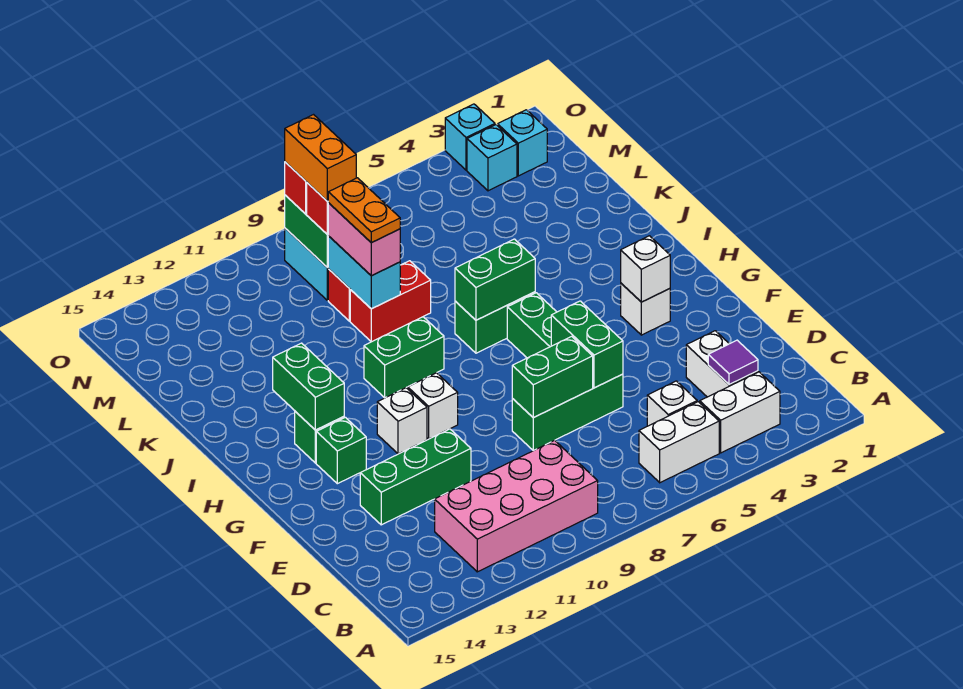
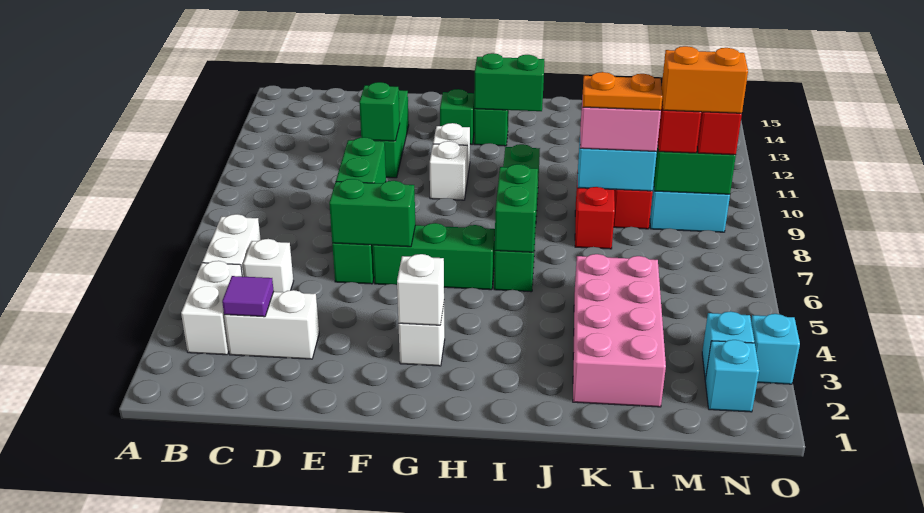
pink brick B9:C12 level 1 -> pink brick K2:L5 level 1
none -> green brick E11 level 2

